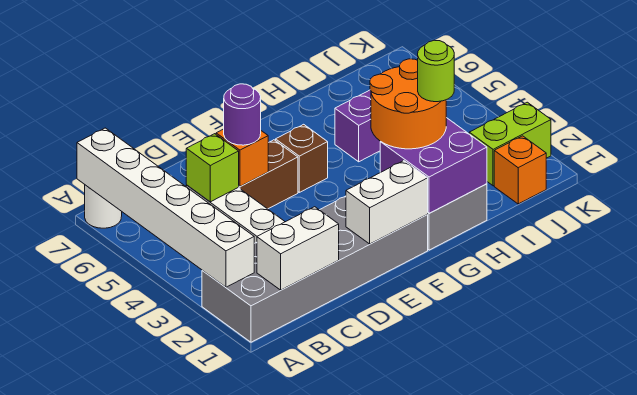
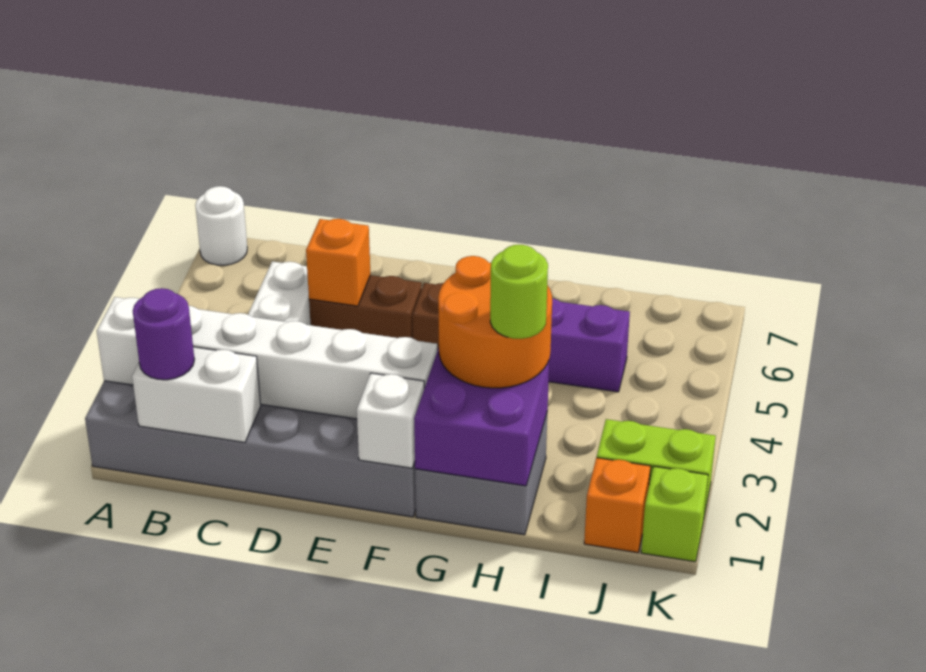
white brick A2:A7 level 2 -> white brick A2:F2 level 2
lime brick C5 level 2 -> lime brick K1 level 1
purple round brick D5 level 3 -> purple round brick B1 level 3
white brick E1:F1 level 2 -> white brick F1 level 2

